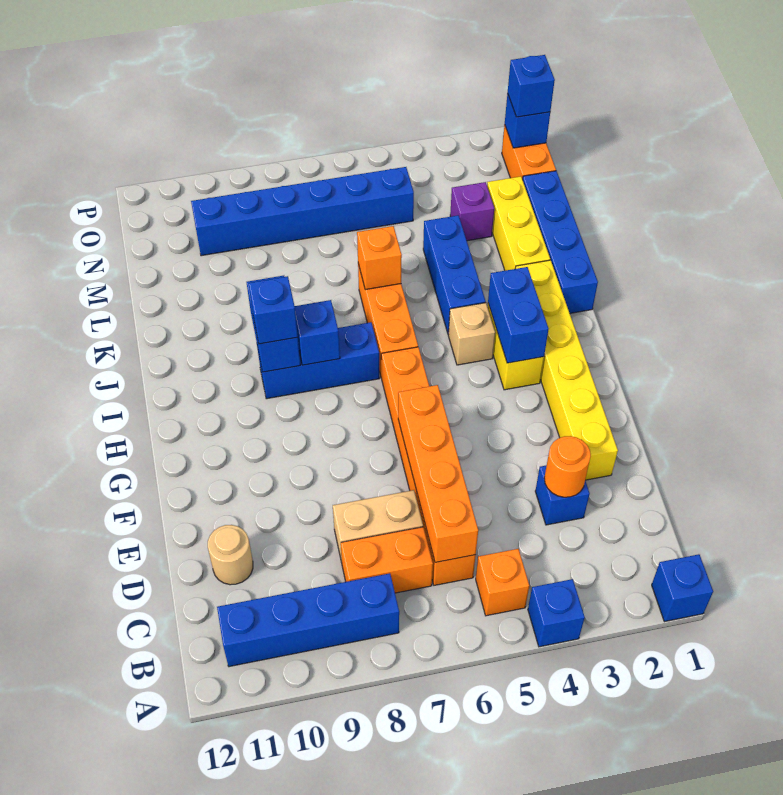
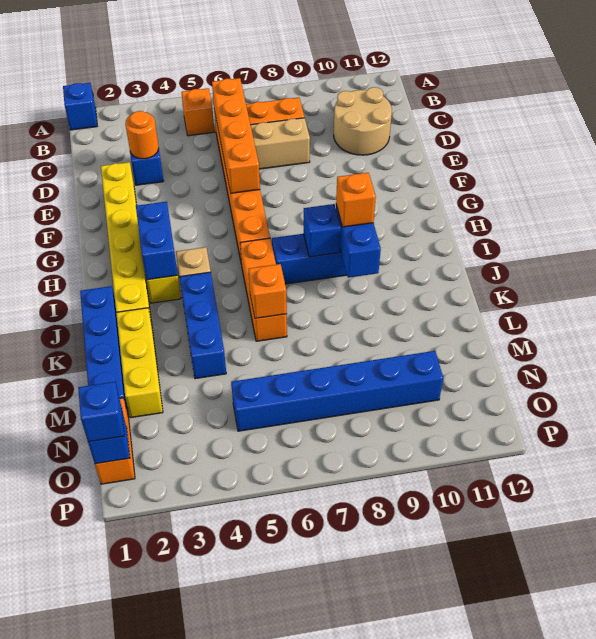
blue brick A4 level 1 -> none
blue brick B8:B11 level 1 -> none
tan round brick D11 level 1 -> tan round brick C10:D11 level 1
blue brick I9 level 3 -> orange brick I9 level 3
purple brick M3 level 1 -> none

